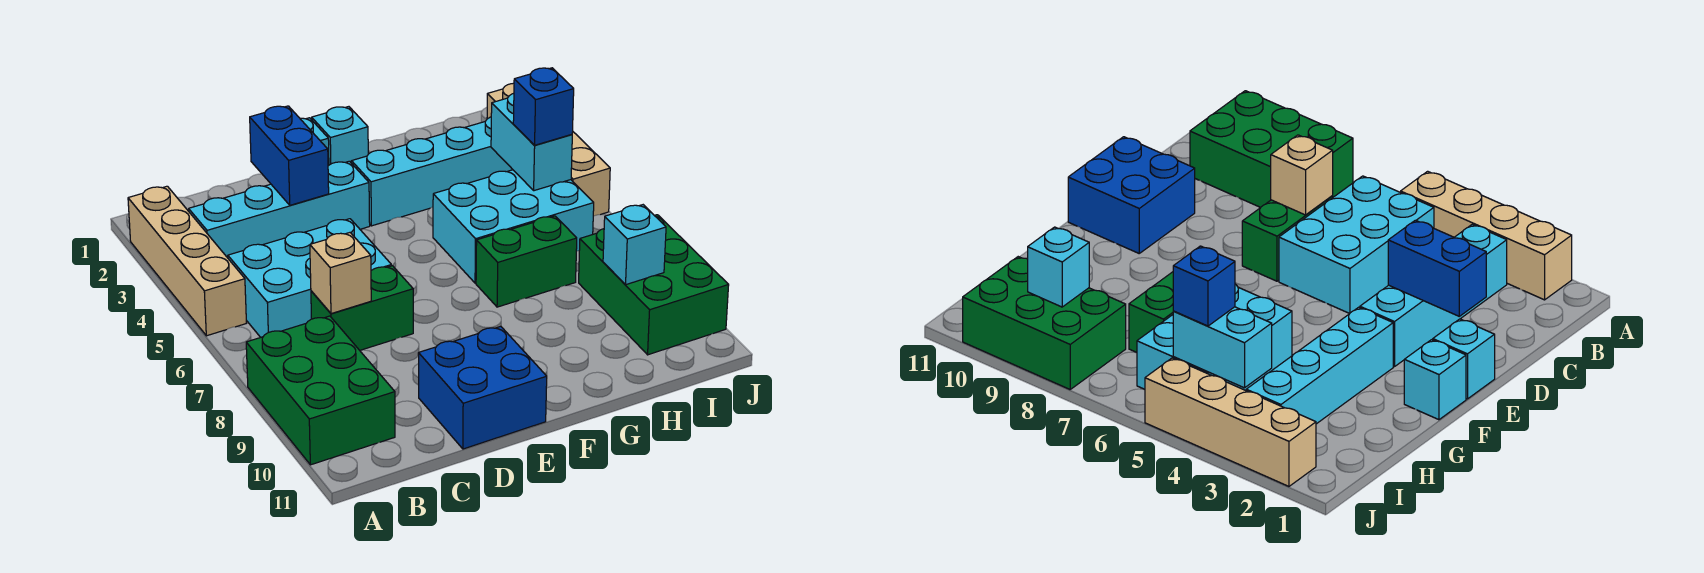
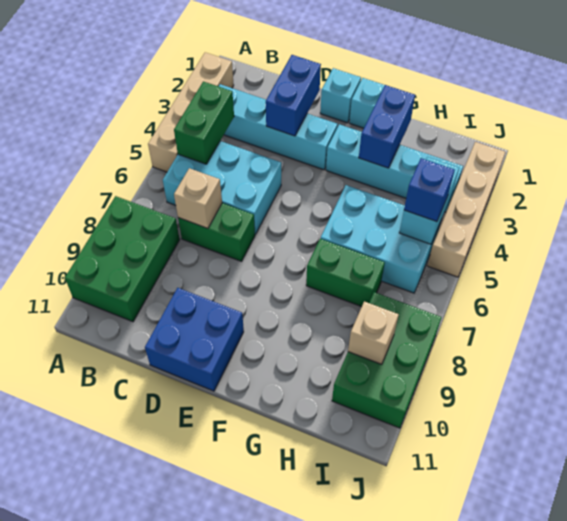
none -> green brick B4:B5 level 2
none -> blue brick G2:G3 level 2
cyan brick I9 level 2 -> tan brick I9 level 2

